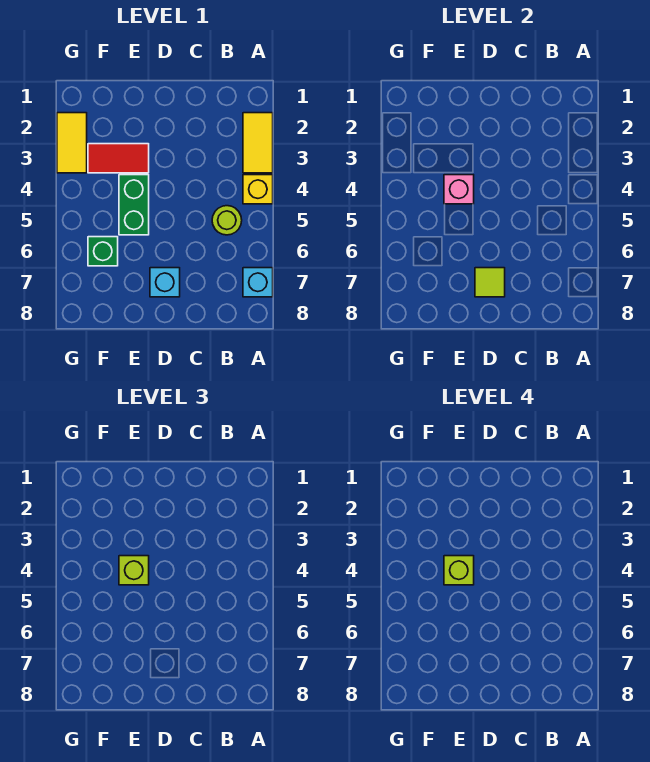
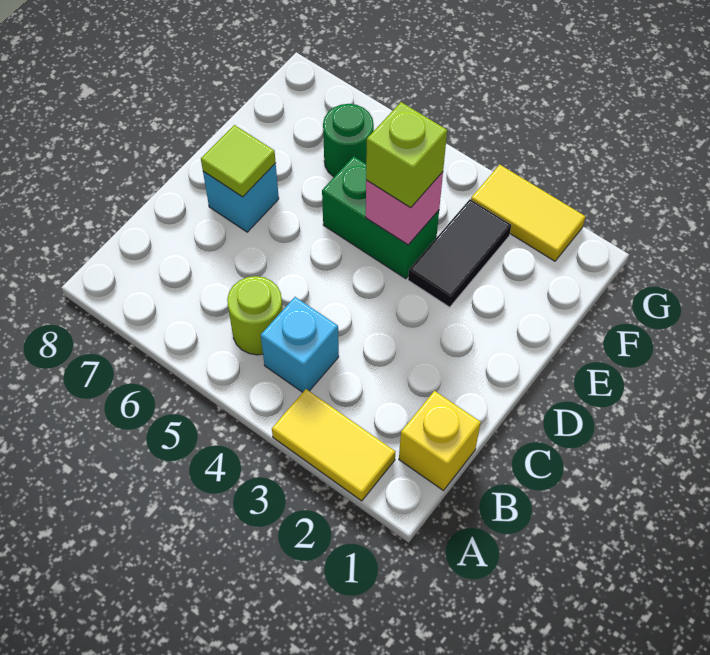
yellow brick A4 level 1 -> yellow brick B1 level 1
cyan brick A7 level 1 -> cyan brick B4 level 1
red tile E3:F3 level 1 -> black tile E3:F3 level 1
lime brick E4 level 4 -> none
green brick F6 level 1 -> green round brick F6 level 1

